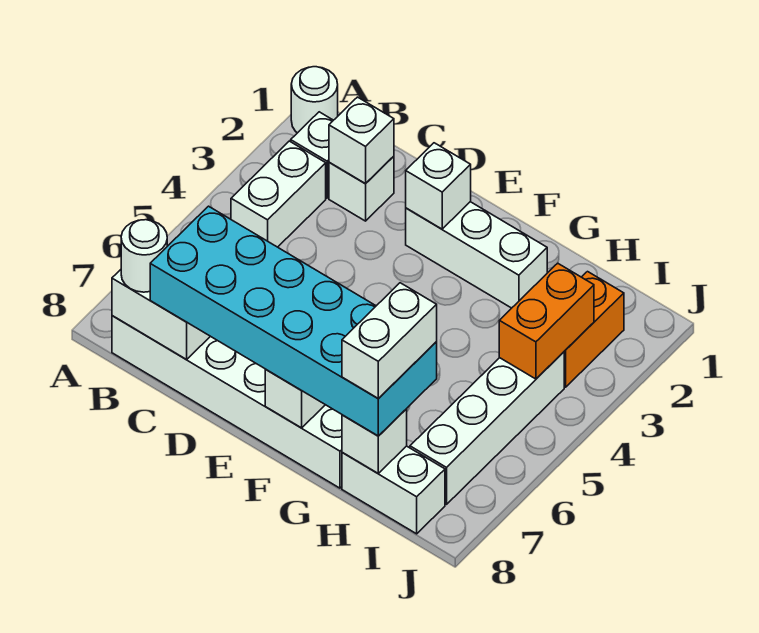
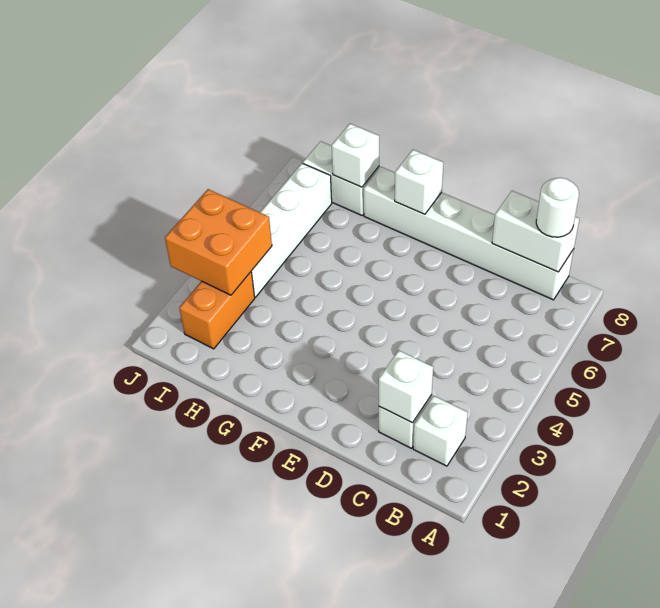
white round brick A1 level 1 -> none
white brick B3:B4 level 1 -> none
cyan brick C7:H8 level 3 -> none
white brick E2:G2 level 1 -> none
white brick E2 level 2 -> none
white brick H7:H8 level 4 -> none
orange brick I3:I4 level 2 -> orange brick I3:J4 level 2

